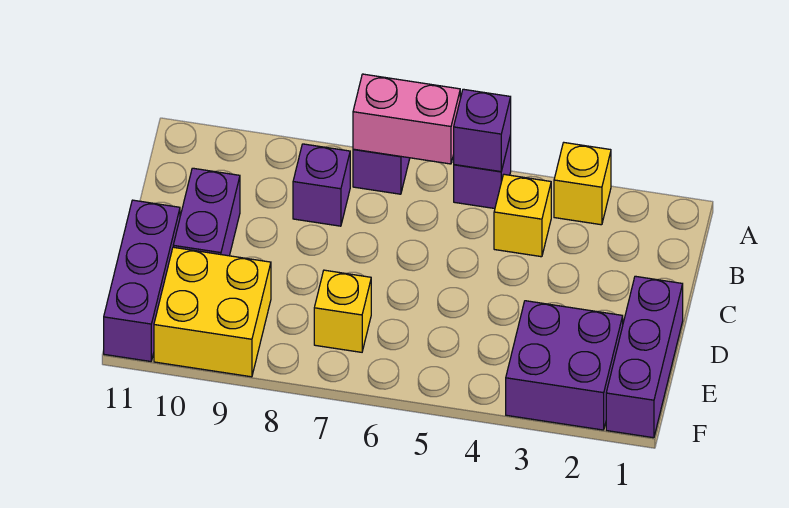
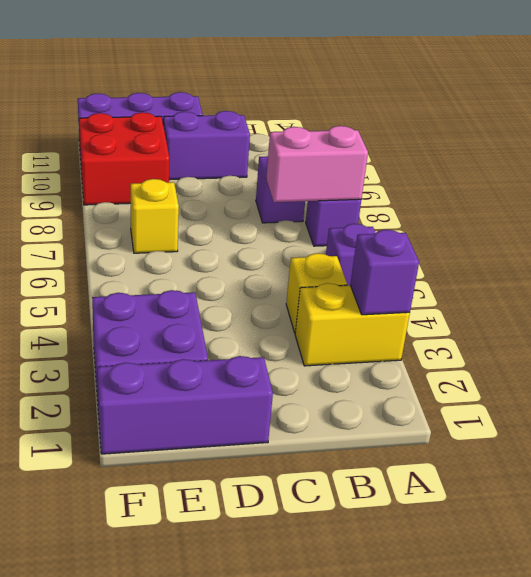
yellow brick A3 level 1 -> yellow brick A3:B3 level 1
purple brick A5 level 2 -> purple brick A3 level 2
pink brick A6:A7 level 2 -> pink brick A7:B7 level 2
yellow brick E9:F10 level 1 -> red brick E9:F10 level 1

